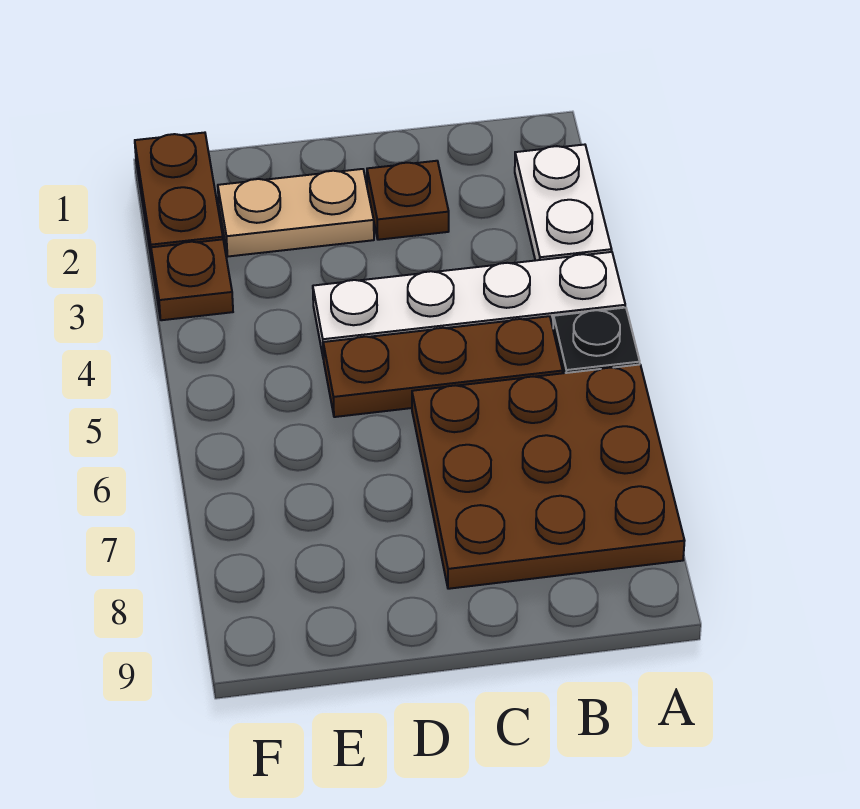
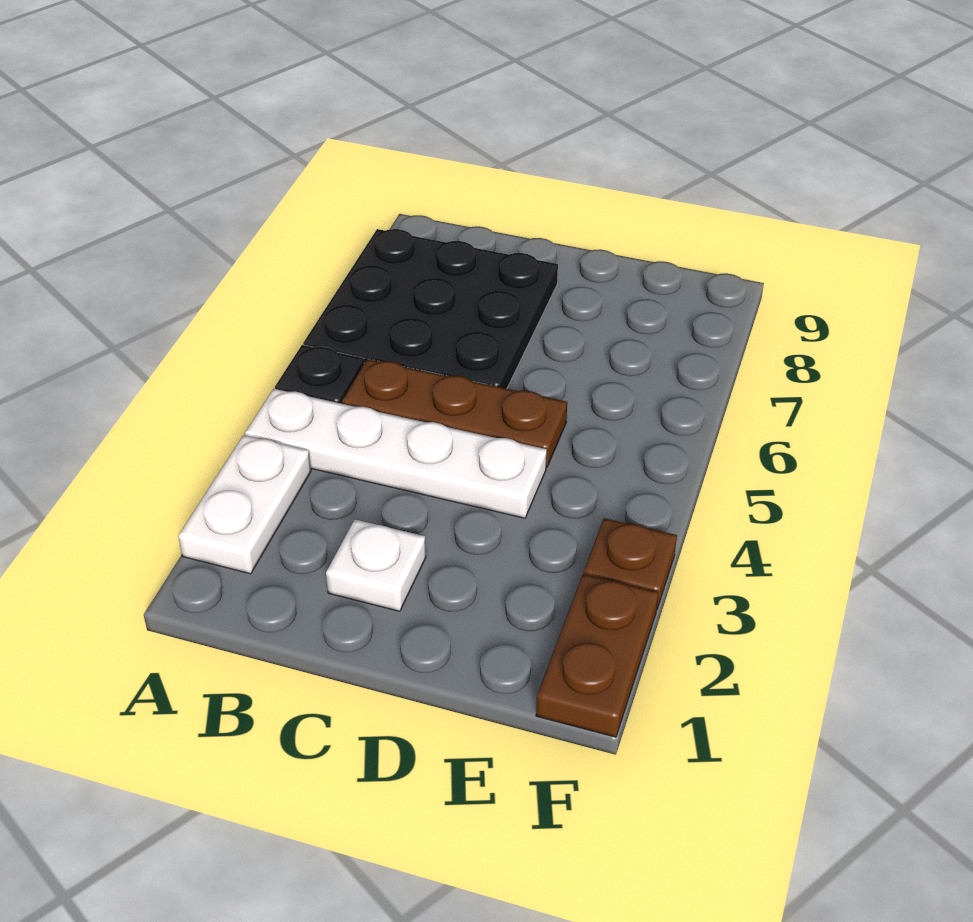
brown plate A6:C8 level 1 -> black plate A6:C8 level 1
brown plate C2 level 1 -> white plate C2 level 1
tan plate D2:E2 level 1 -> none

